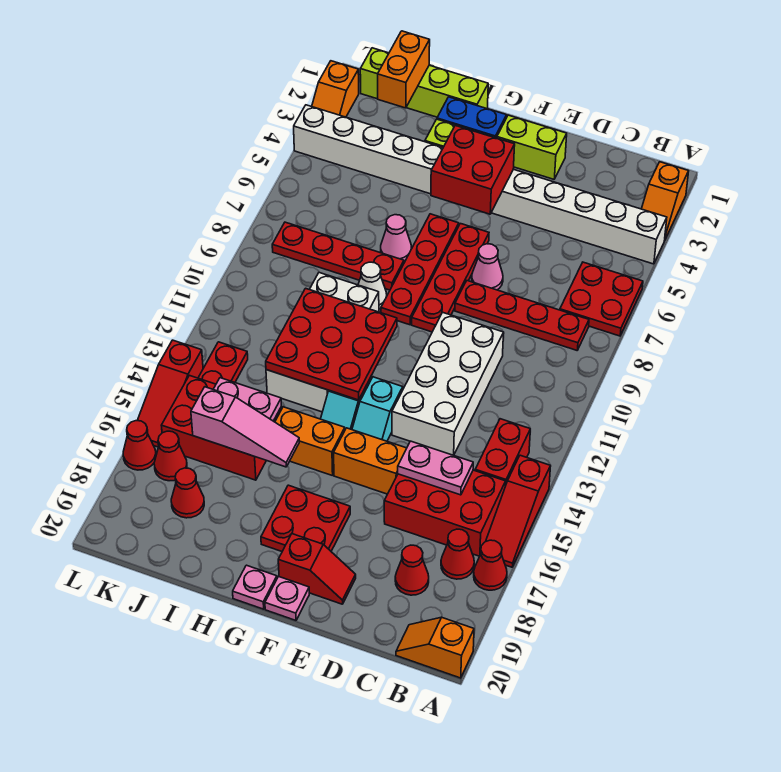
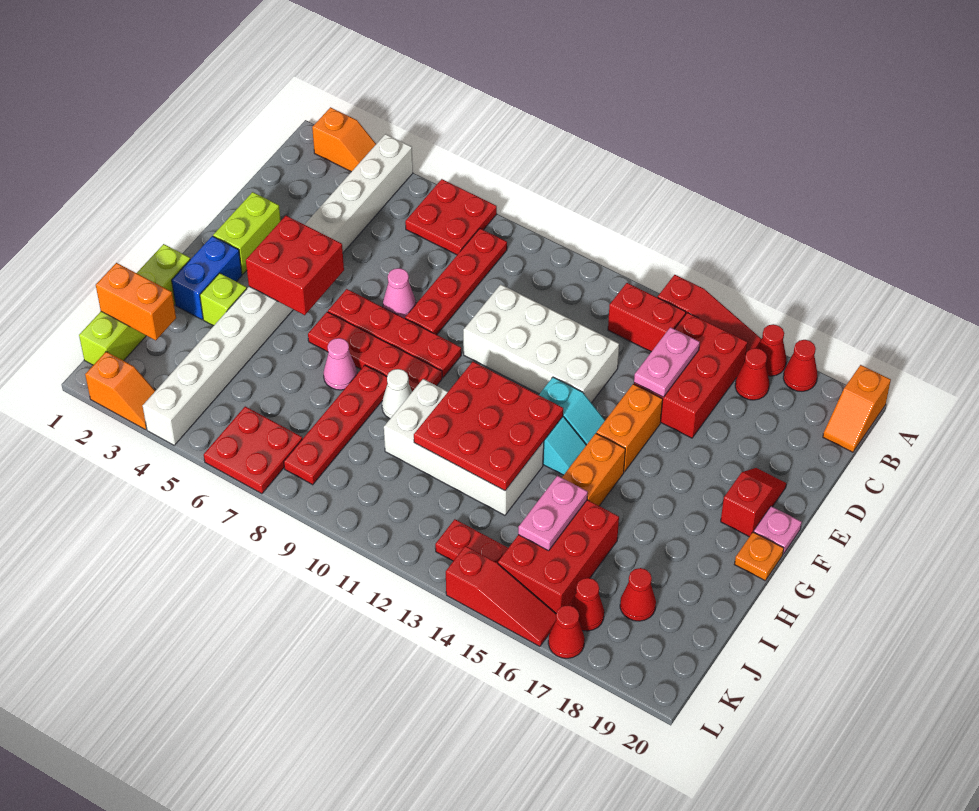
red cone C18 level 1 -> red cone A18 level 1
red plate F17:G18 level 1 -> red plate K6:L7 level 1
pink plate G20 level 1 -> orange plate G20 level 1
pink slope H16:J16 level 2 top J -> none

